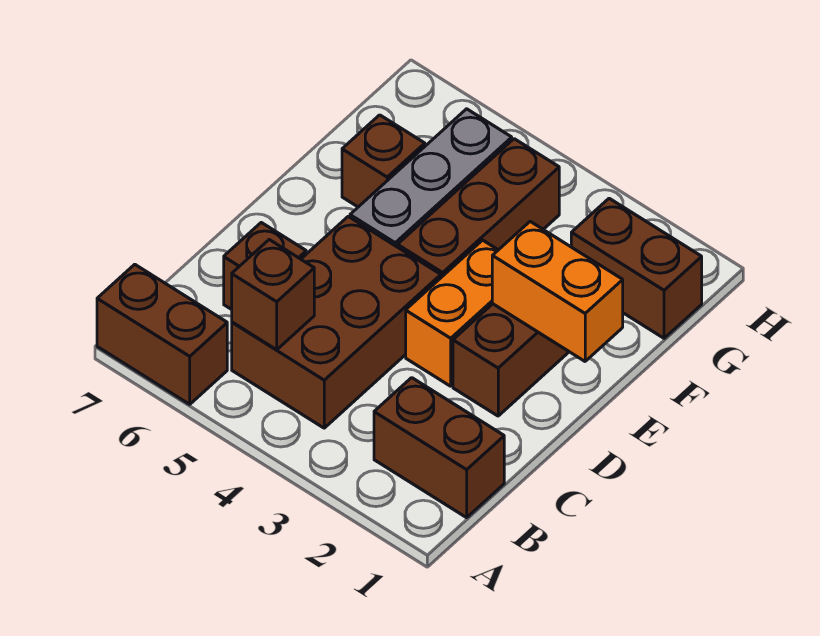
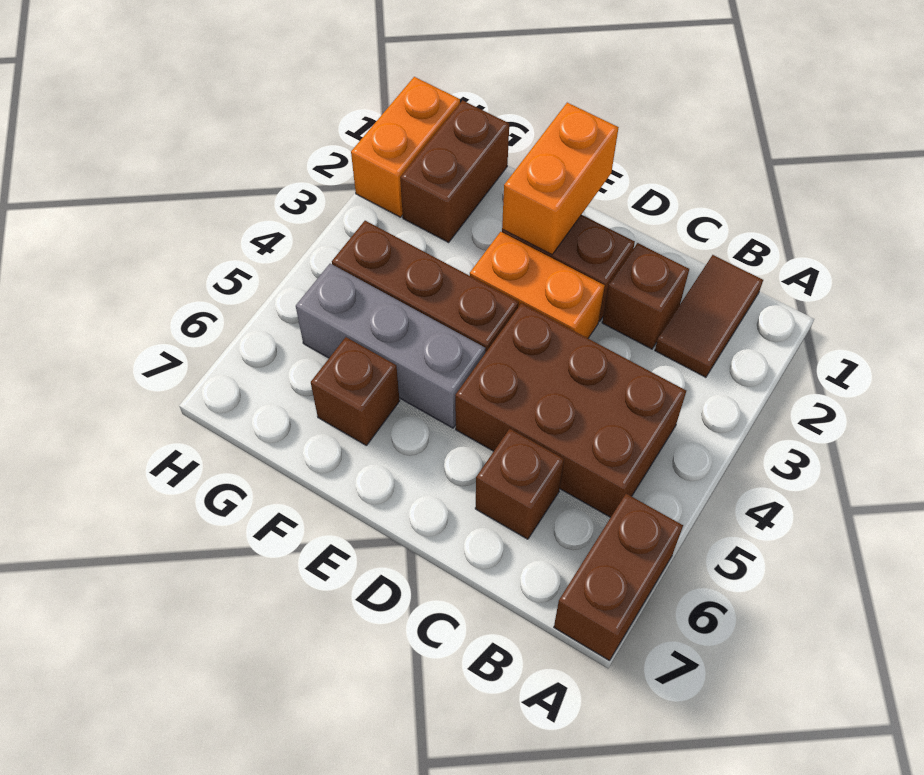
brown brick B1:B2 level 1 -> brown tile B1:B2 level 1
brown brick B5 level 2 -> brown brick C2 level 1
none -> orange brick H1:H2 level 1

